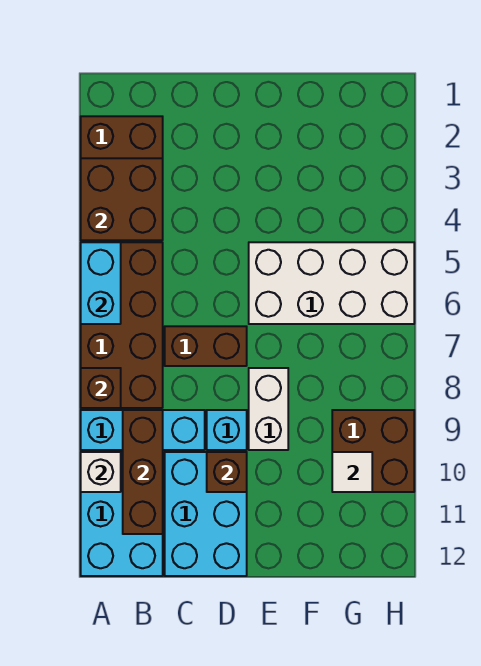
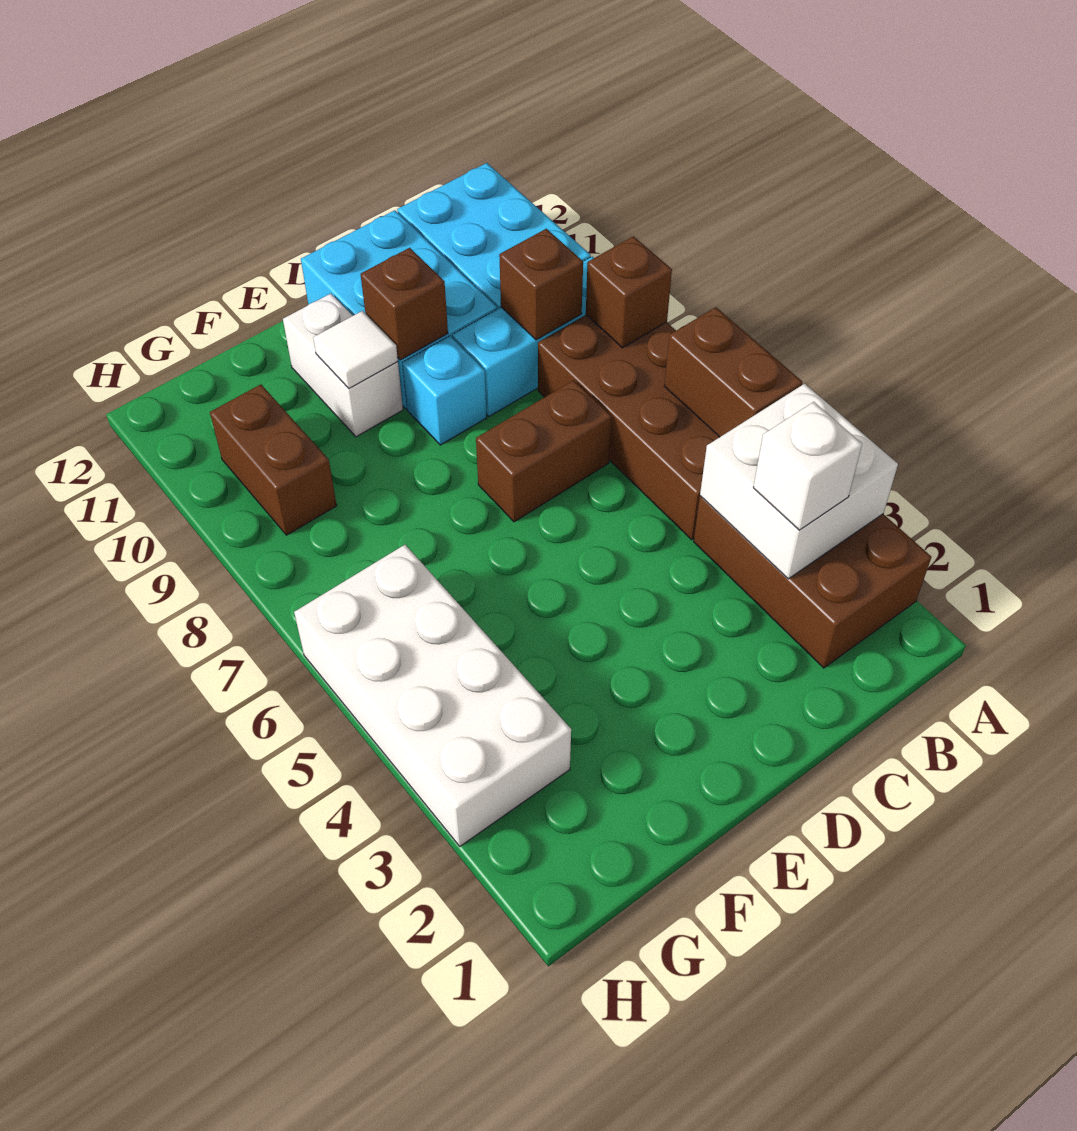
brown brick A3:B4 level 2 -> white brick A3:B4 level 2
cyan brick A5:A6 level 2 -> brown brick A5:A6 level 2
white brick A10 level 2 -> white brick B3 level 3
brown brick B9:B11 level 2 -> brown brick B9 level 2
white brick E5:H6 level 1 -> white brick G3:H6 level 1
white brick E8:E9 level 1 -> white brick E10:E11 level 1
brown brick G9:H10 level 1 -> brown brick G9:G10 level 1
white tile G10 level 2 -> white tile E10 level 2

